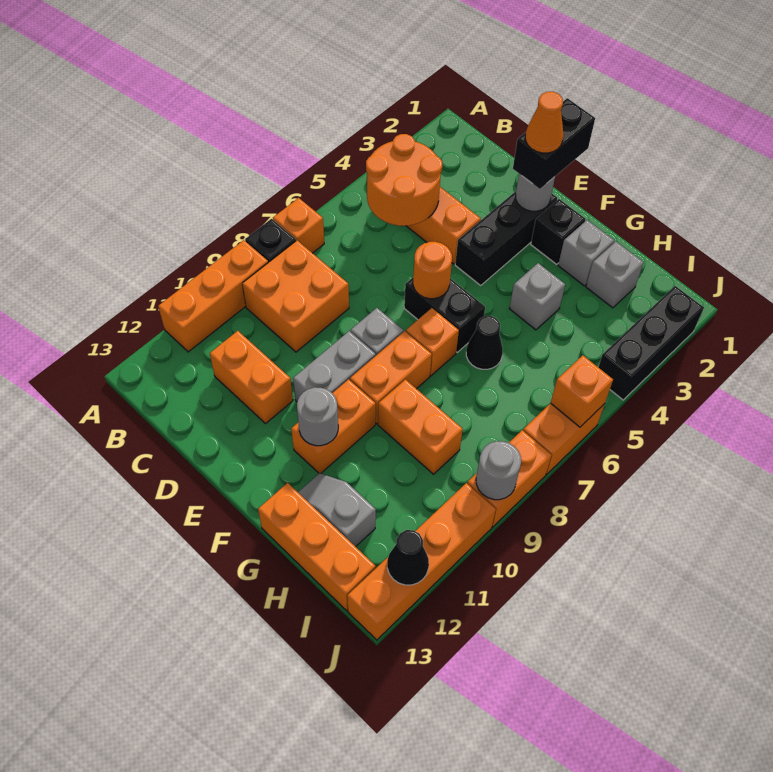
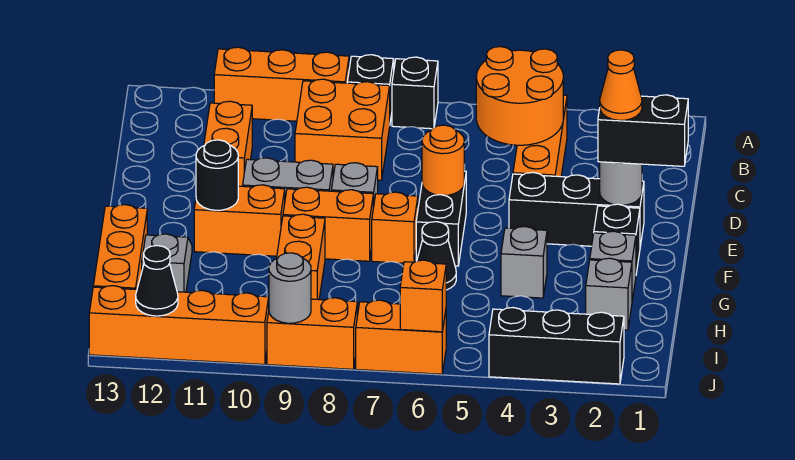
orange brick A7 level 1 -> black brick A7 level 1
grey round brick F11 level 2 -> black round brick F11 level 2

